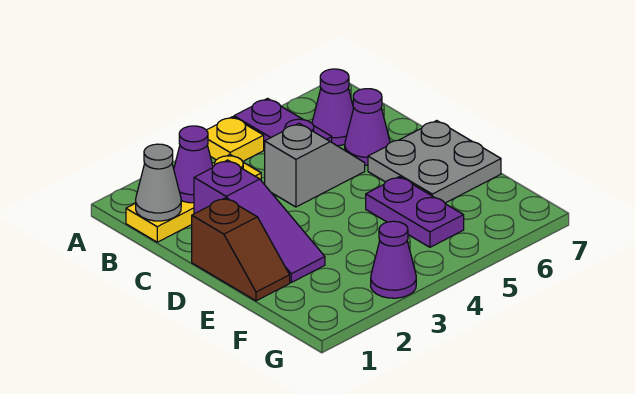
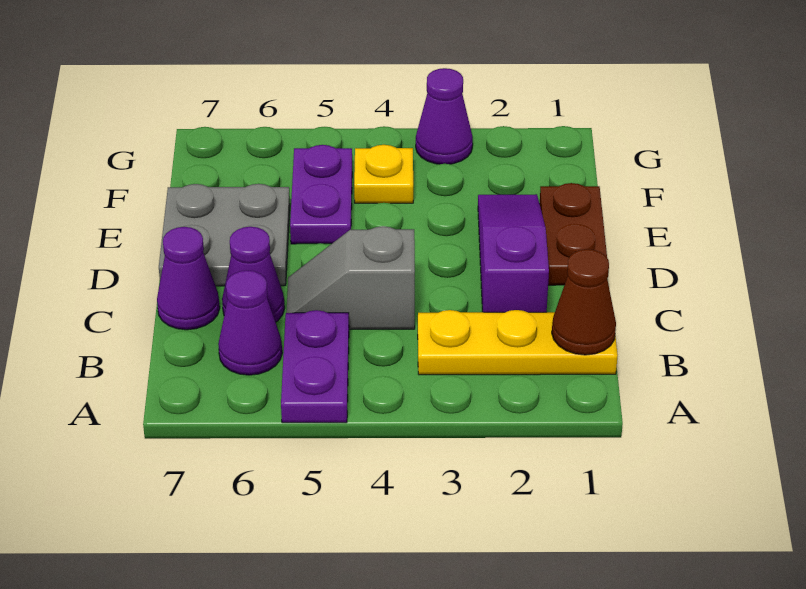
yellow plate A4 level 1 -> yellow plate F4 level 1
grey cone B1 level 2 -> brown cone B1 level 2
purple cone B2 level 2 -> purple cone C7 level 1
brown slope D1:E1 level 1 top D -> brown plate D1:E1 level 1

